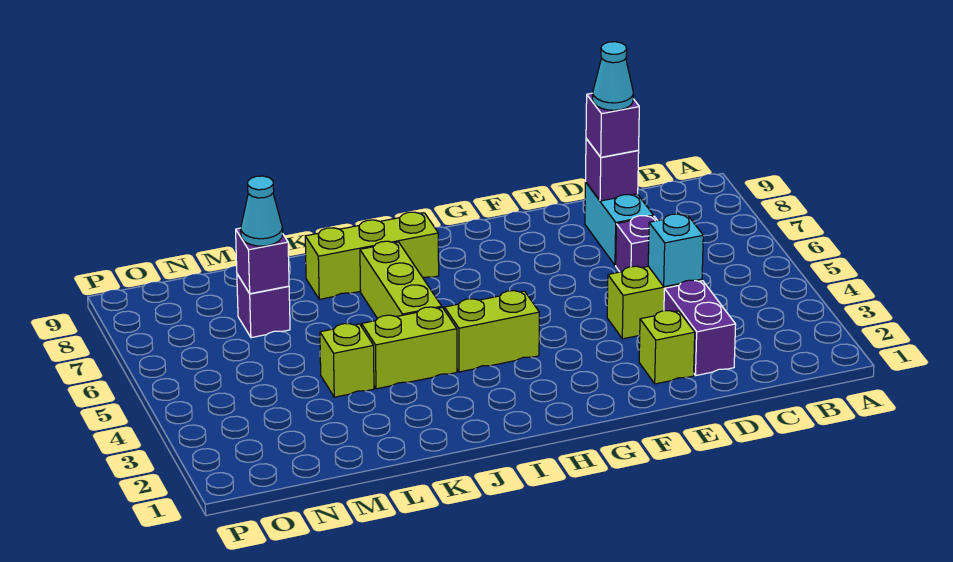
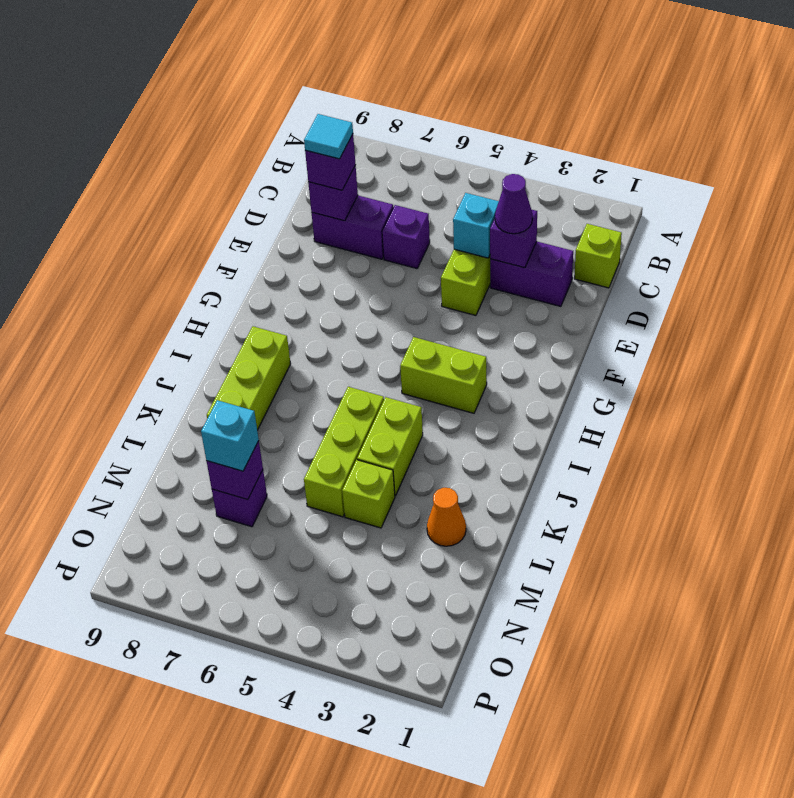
none -> purple brick D3 level 2
none -> purple cone D3 level 3
cyan brick D7:D8 level 1 -> purple brick D7:D8 level 1
cyan cone D8 level 4 -> cyan tile D8 level 4
lime brick E2 level 1 -> lime brick C1 level 1
lime brick H4:I4 level 1 -> lime brick H3:H4 level 1
lime brick J5:J7 level 1 -> lime brick J5:L5 level 1
none -> orange cone L2 level 1
cyan cone M7 level 3 -> cyan brick M7 level 3

